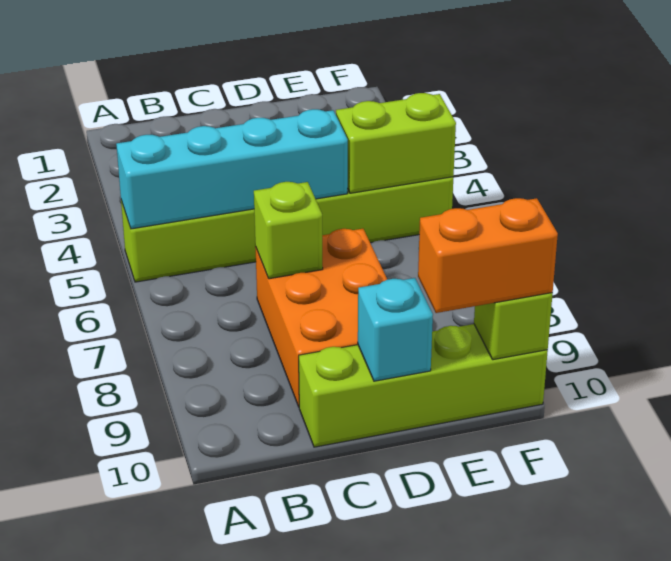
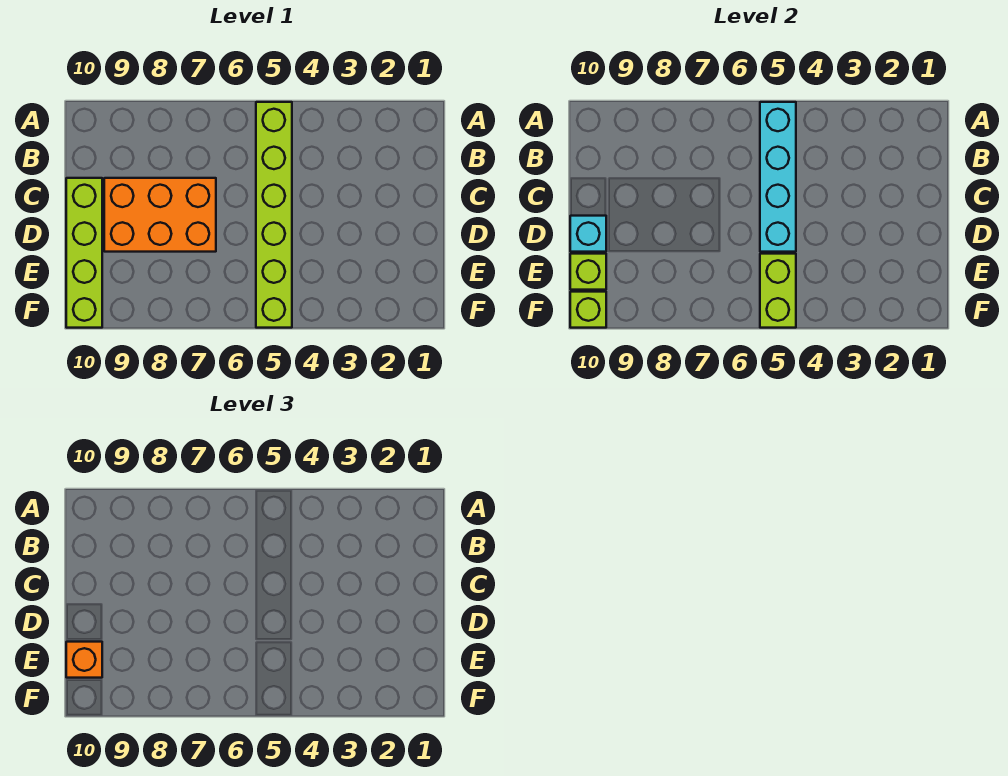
lime brick C7 level 2 -> lime brick E10 level 2
orange brick E10:F10 level 3 -> orange brick E10 level 3

